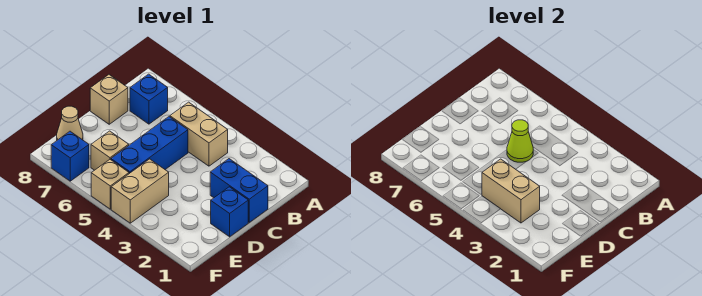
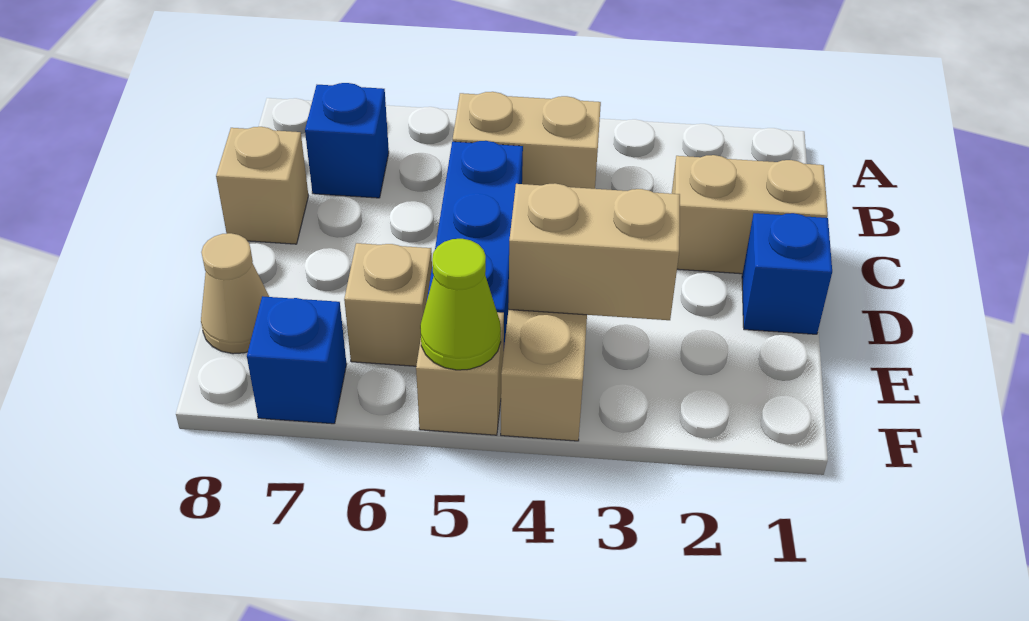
blue brick C1:C2 level 1 -> tan brick C1:C2 level 1
lime cone C5 level 2 -> lime cone F5 level 2

